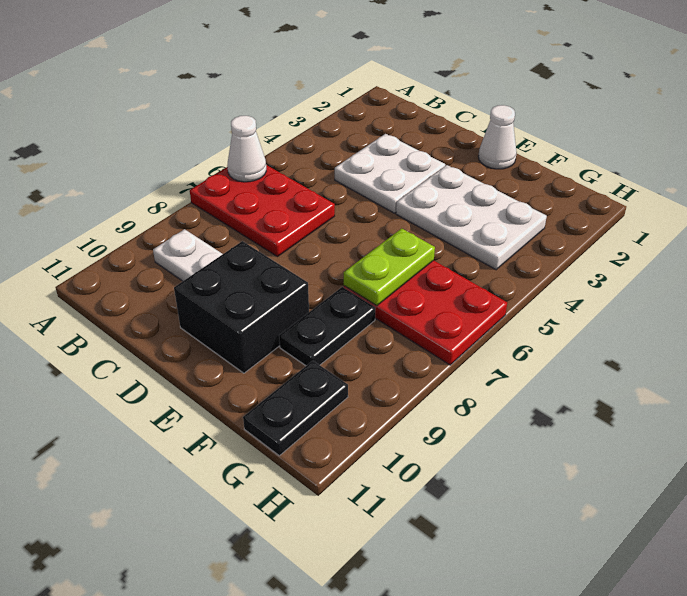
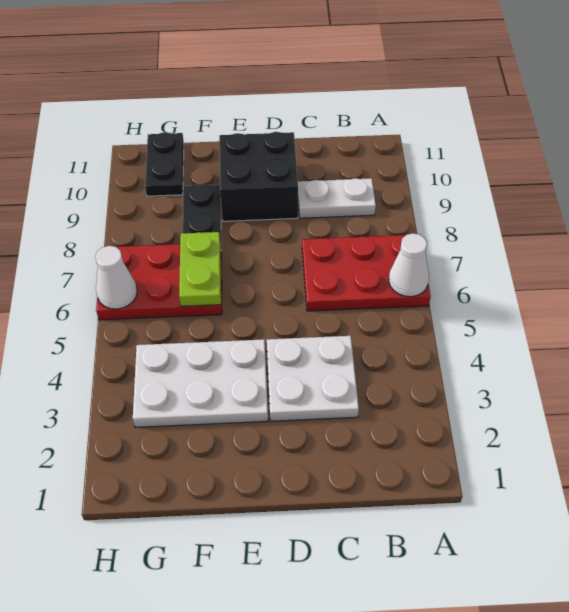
white cone E1 level 1 -> white cone H6 level 2

